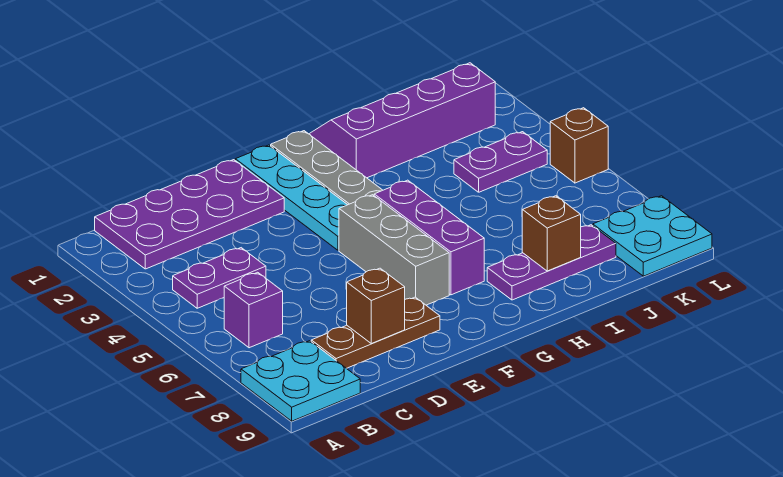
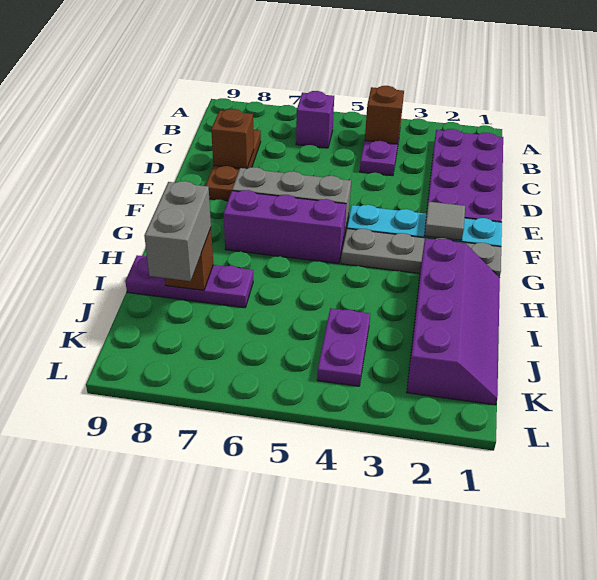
cyan plate A8:B9 level 1 -> none
none -> grey tile F2 level 2
purple plate H8:J8 level 1 -> purple plate I7:I9 level 1
none -> grey brick I8:J8 level 3
cyan plate K8:L9 level 1 -> none
brown brick L5 level 1 -> brown brick B4 level 2

